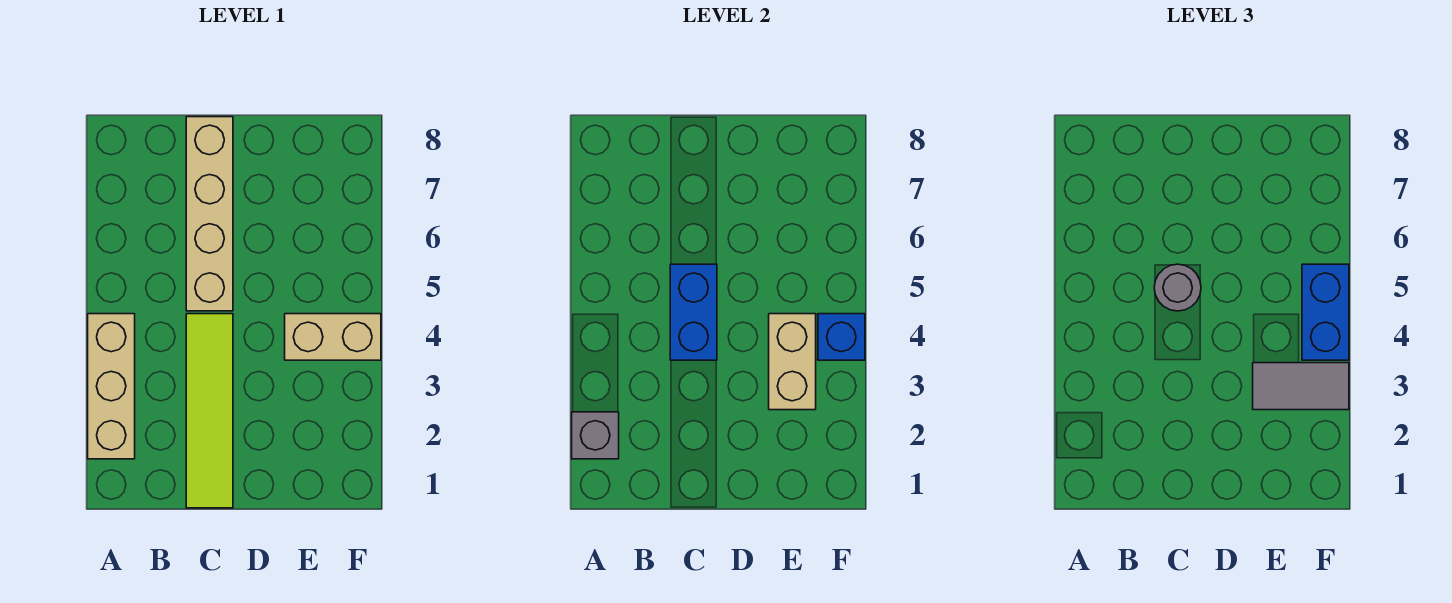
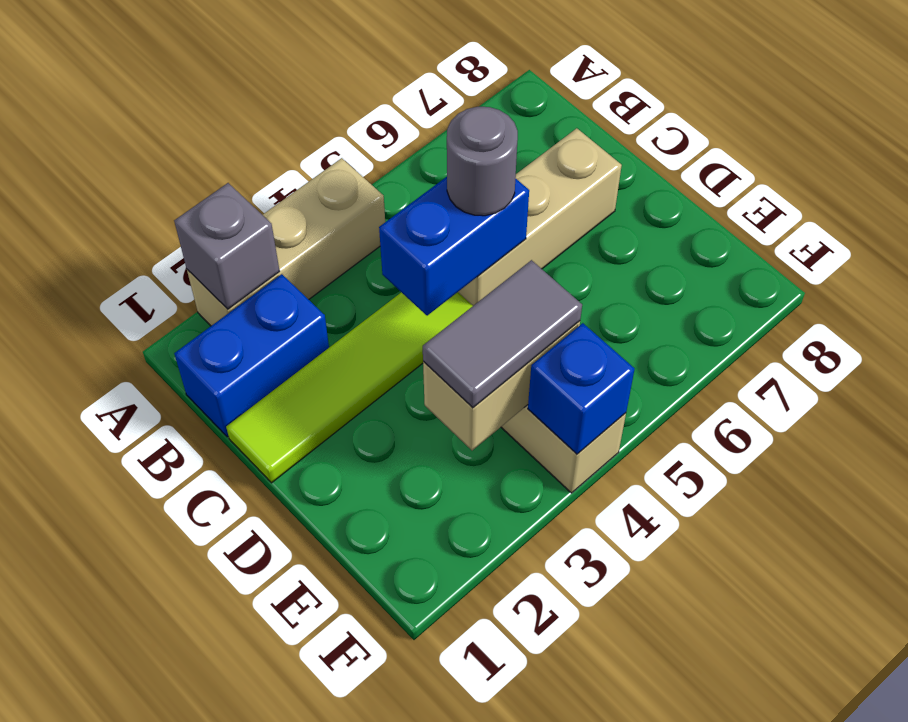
tan brick C5:C8 level 1 -> tan brick C5:C7 level 1
grey tile E3:F3 level 3 -> grey tile E3:E4 level 3
blue brick F4:F5 level 3 -> blue brick B1:B2 level 1

